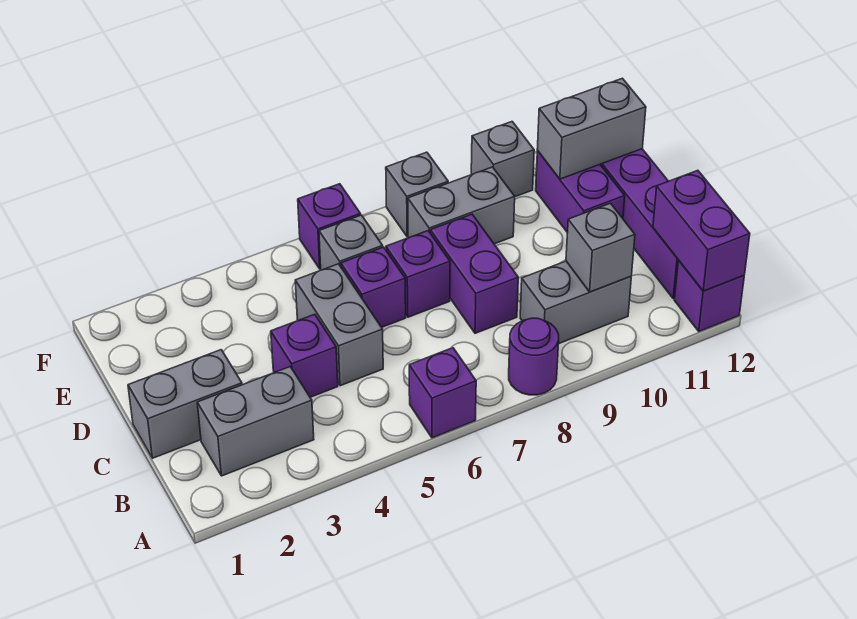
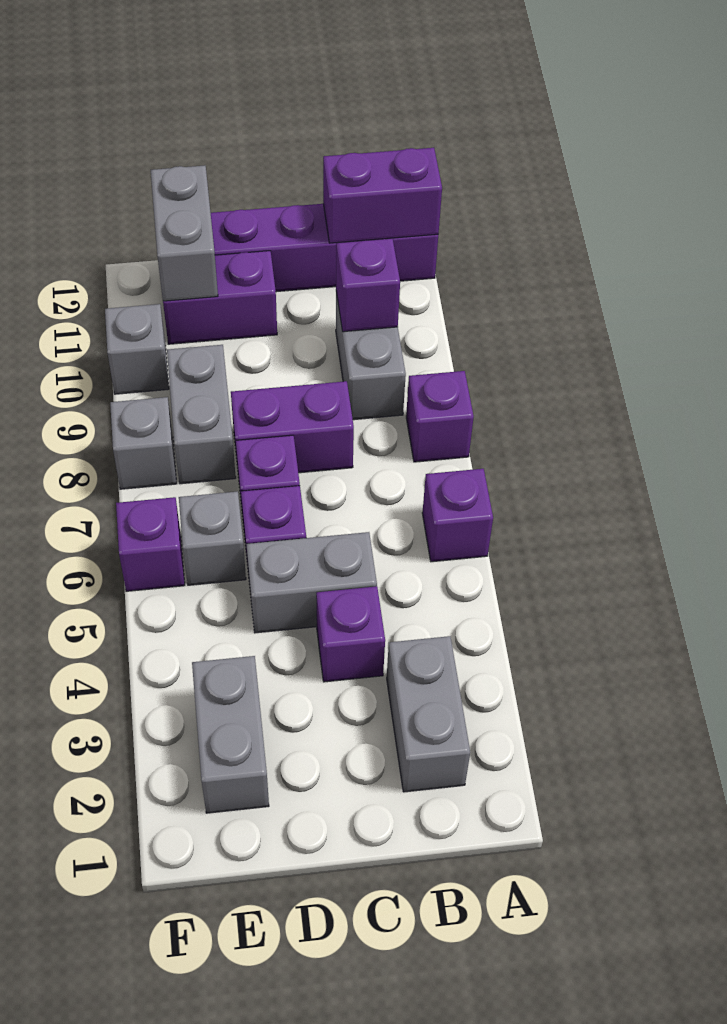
purple round brick A8 level 1 -> purple brick A8 level 1
grey brick B10 level 2 -> purple brick B10 level 2
grey brick C1:C2 level 1 -> grey brick E2:E3 level 1

